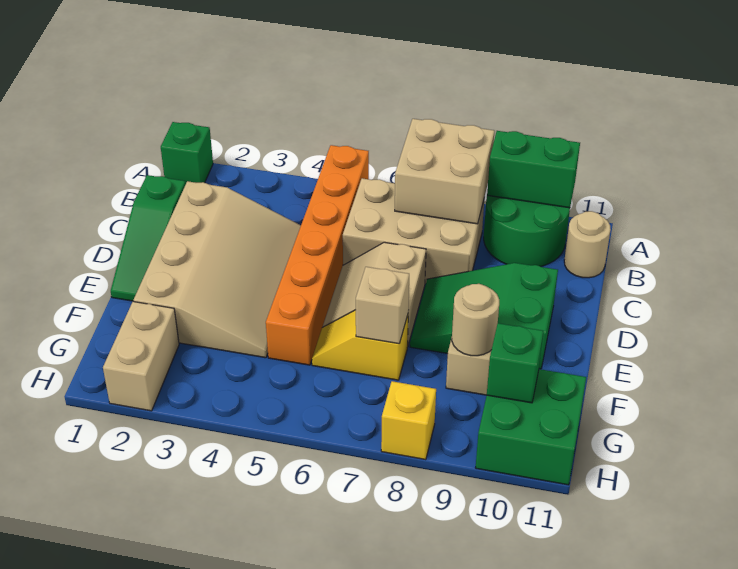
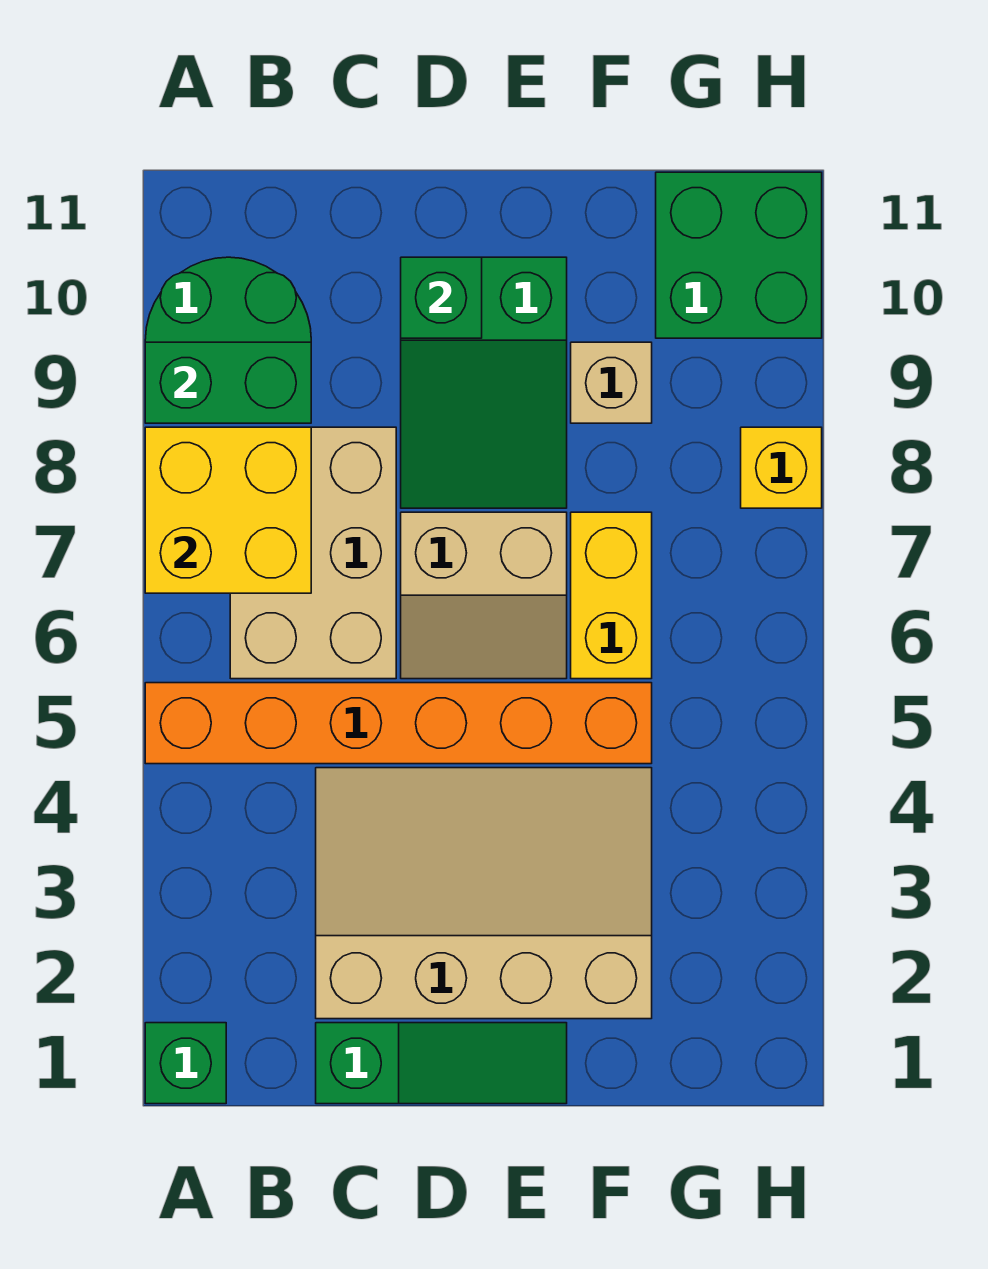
tan brick A7:B8 level 2 -> yellow brick A7:B8 level 2
green brick A9:A10 level 2 -> green brick A9:B9 level 2
tan round brick B11 level 1 -> none
yellow slope F6:F7 level 1 top 7 -> yellow brick F6:F7 level 1
tan brick F7 level 2 -> none
tan round brick F9 level 2 -> none
tan brick G2:H2 level 1 -> none
green brick G10 level 2 -> green brick D10 level 2

